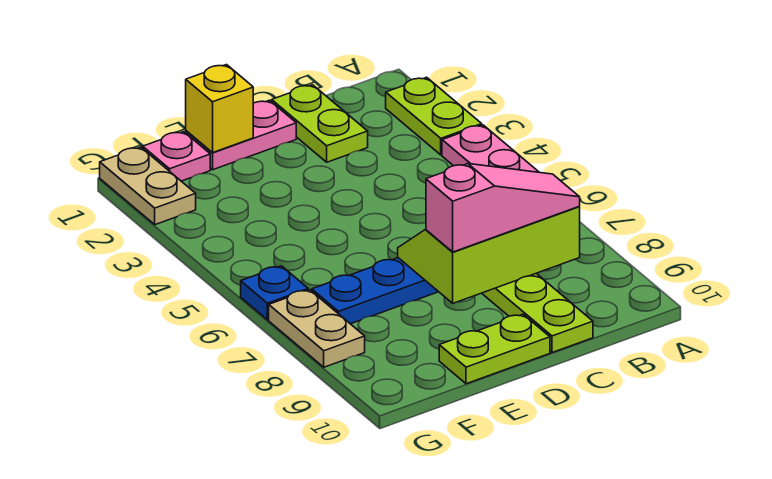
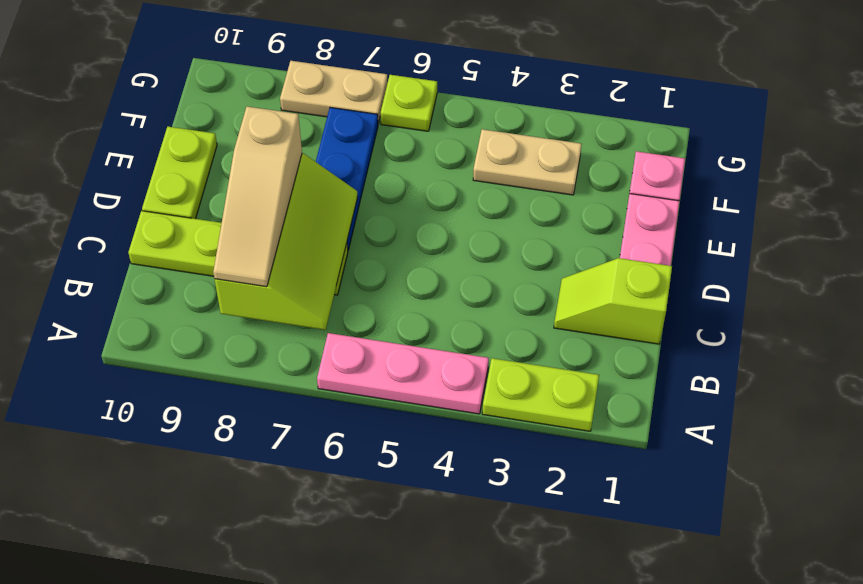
pink slope B8:D8 level 3 top D -> tan slope B8:D8 level 3 top D
lime plate C1:C2 level 1 -> lime slope C1:C2 level 1 top 1
yellow brick E1 level 2 -> none
tan plate G1:G2 level 1 -> tan plate F3:F4 level 1
blue plate G6 level 1 -> lime plate G6 level 1

